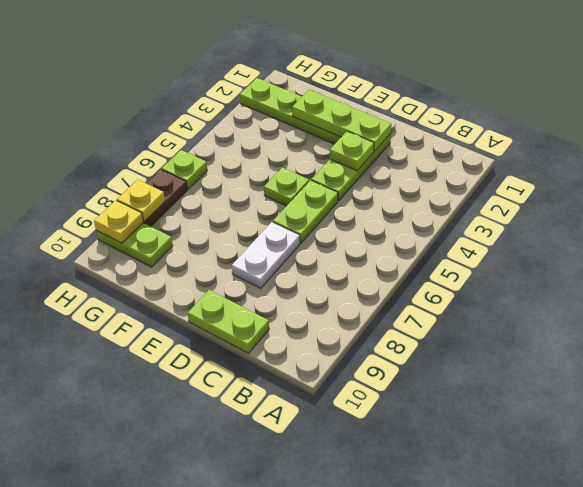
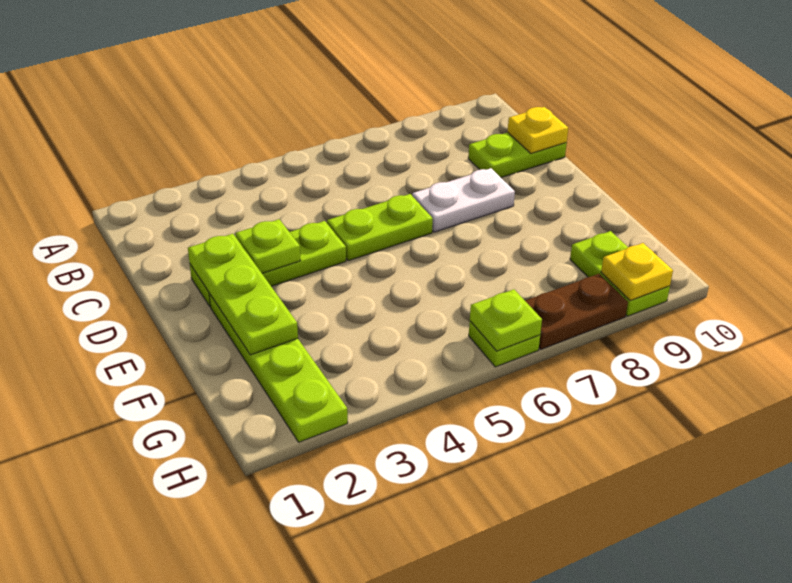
lime plate C10:D10 level 1 -> lime plate C9:C10 level 1
lime plate E5 level 1 -> lime plate H6 level 2
yellow plate H8 level 2 -> yellow plate C10 level 2

